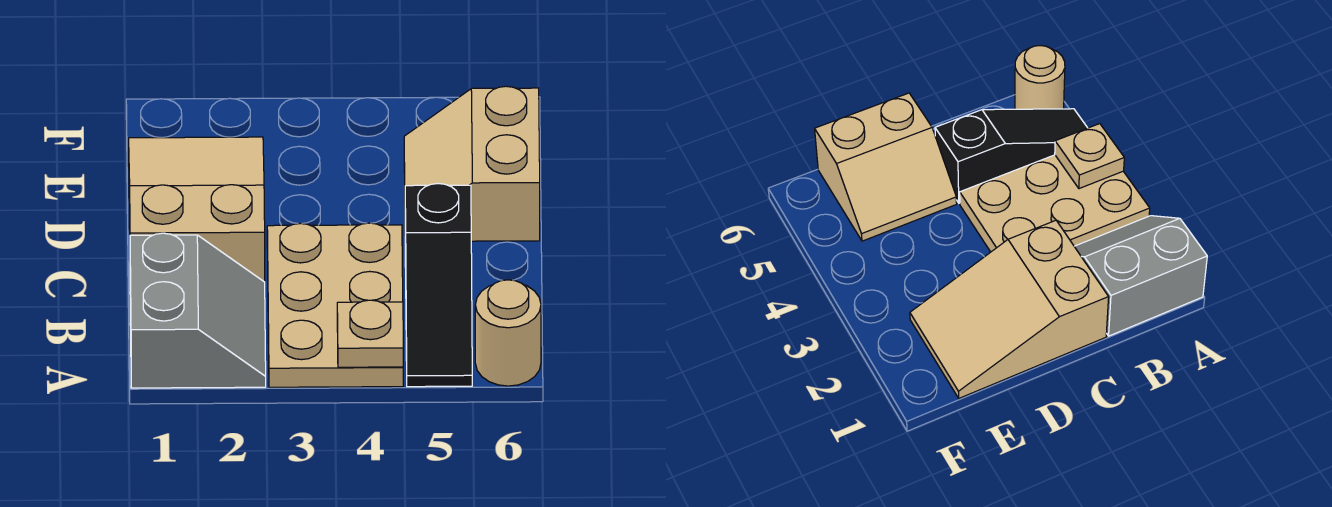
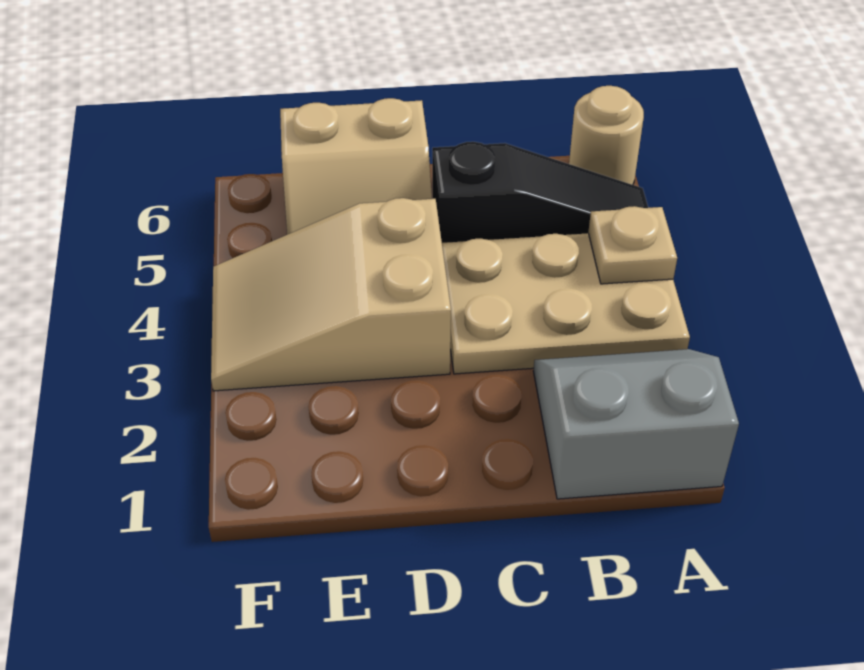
tan slope C1:E2 level 1 top C -> tan slope D3:F4 level 1 top D

